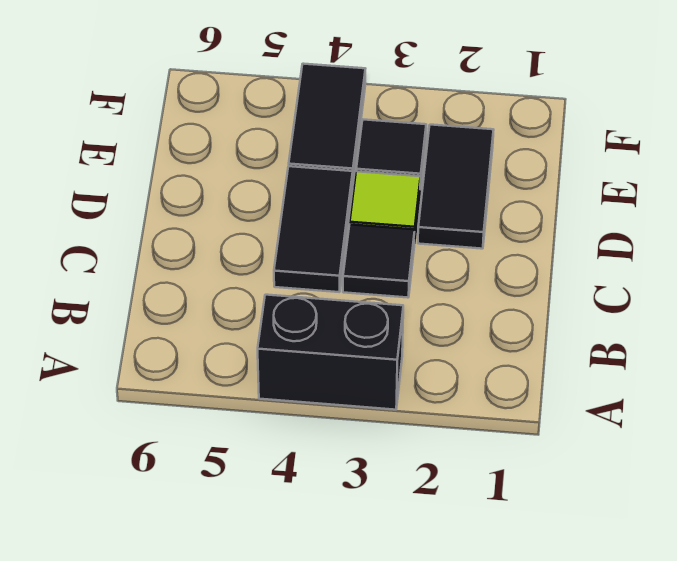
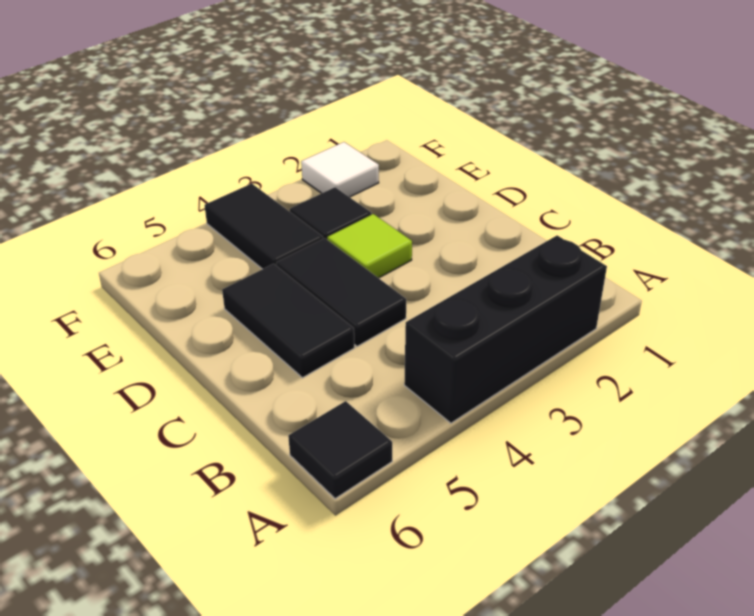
black brick A3:A4 level 1 -> black brick A2:A4 level 1
black tile C3 level 1 -> black tile A6 level 1
black tile D2:E2 level 1 -> black tile C5:D5 level 1
none -> white tile F2 level 1

